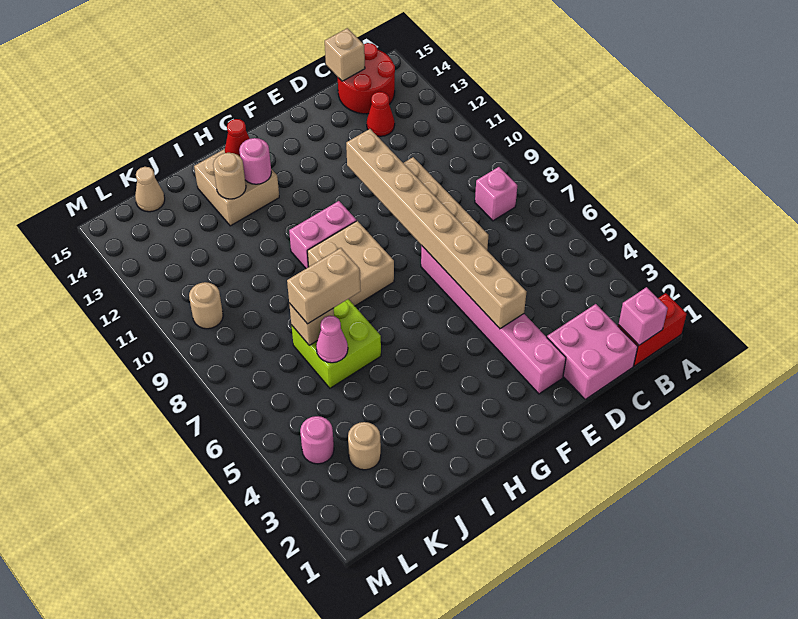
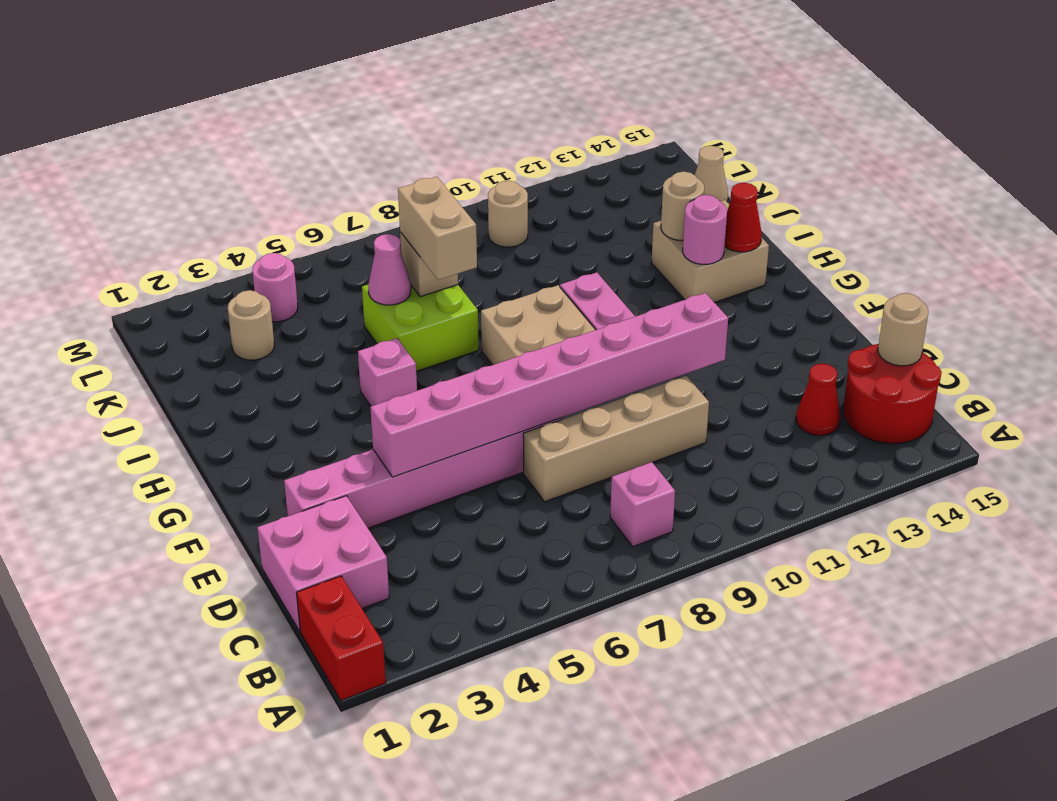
pink brick B1 level 2 -> pink brick H5 level 1
tan brick C15 level 2 -> tan round brick C15 level 2
tan brick E4:E11 level 2 -> pink brick E4:E11 level 2

